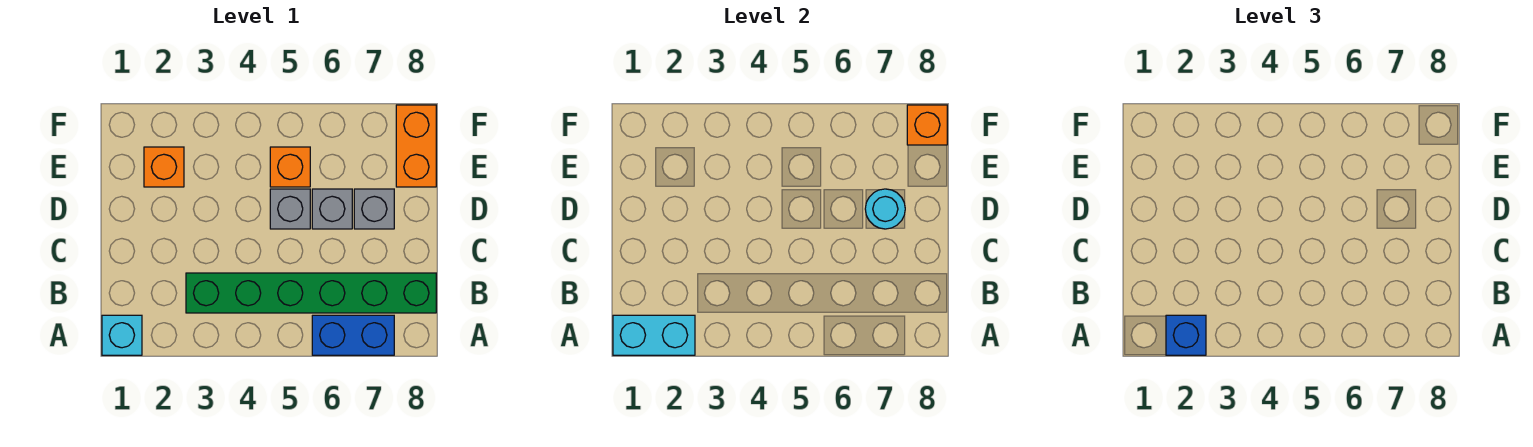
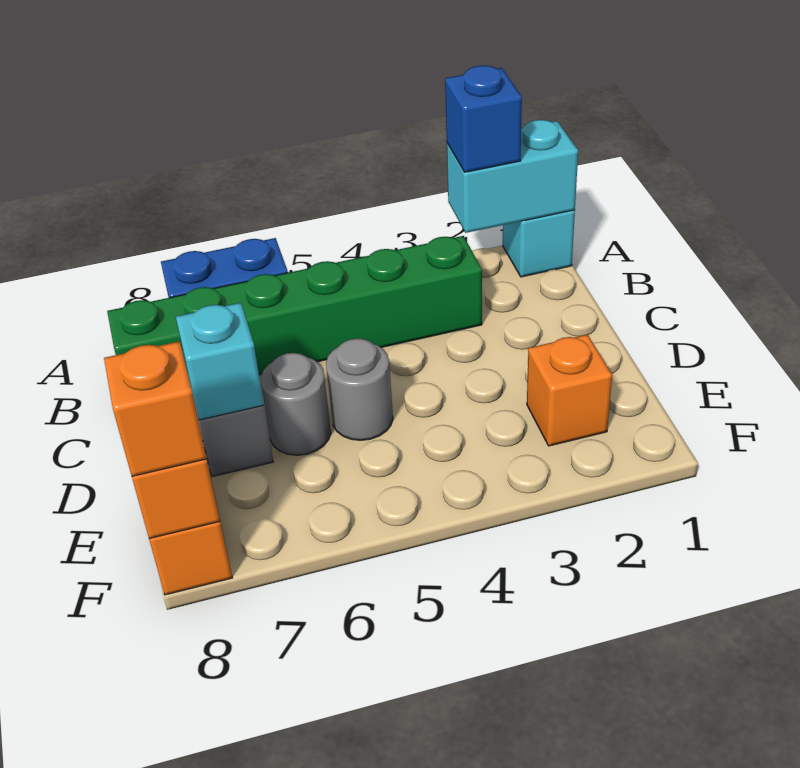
grey brick D5 level 1 -> grey round brick D5 level 1
grey brick D6 level 1 -> grey round brick D6 level 1
cyan round brick D7 level 2 -> cyan brick D7 level 2
orange brick E5 level 1 -> orange brick F8 level 3

